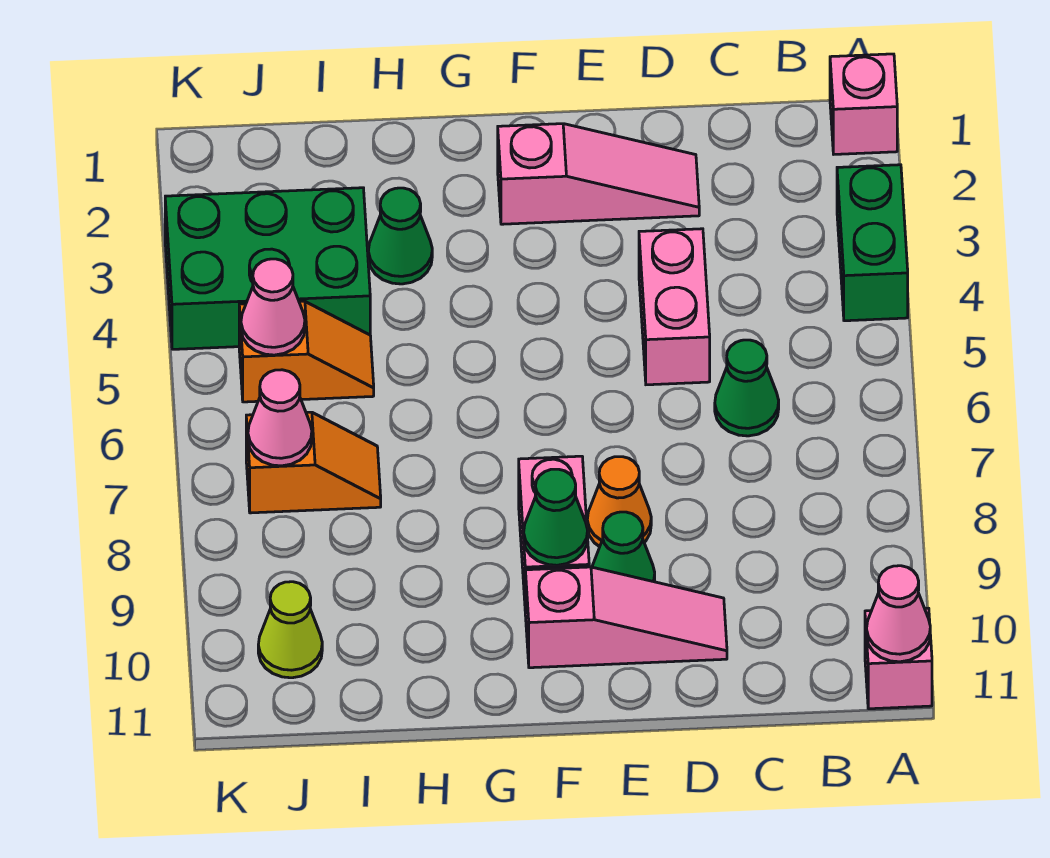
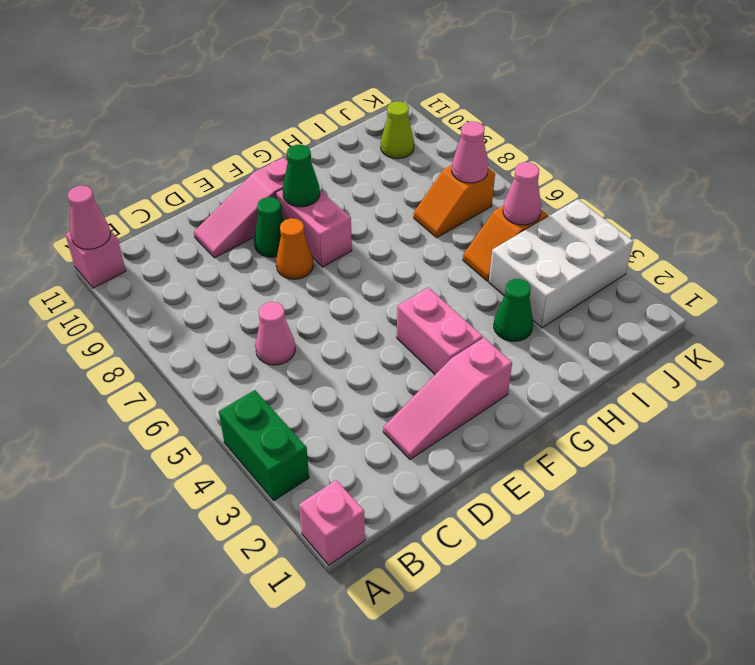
green cone C6 level 1 -> pink cone C6 level 1
pink brick D4:D5 level 1 -> pink brick F3:F4 level 1
green brick I3:K4 level 1 -> white brick I3:K4 level 1

